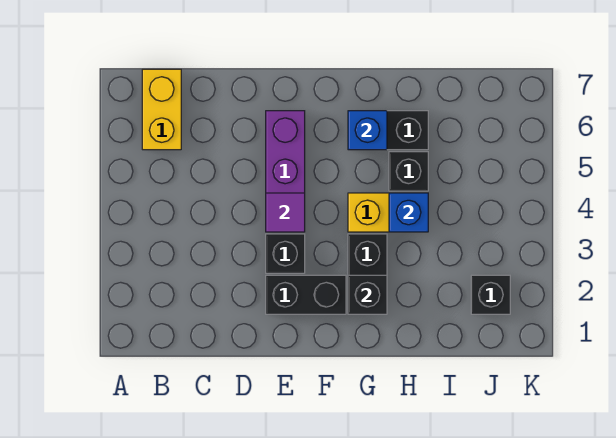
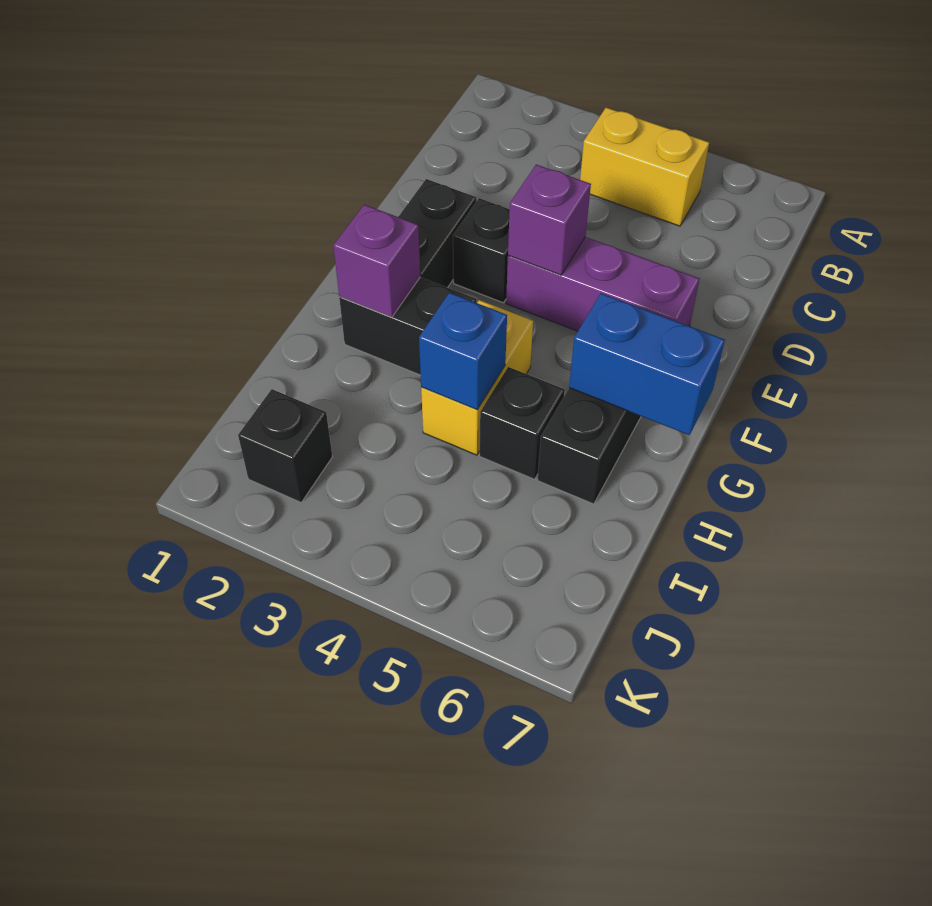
yellow brick B6:B7 level 1 -> yellow brick B4:B5 level 1
purple tile E4 level 2 -> purple brick E4 level 2
black brick G2 level 2 -> purple brick G2 level 2
blue brick G6 level 2 -> blue brick G6:G7 level 2

